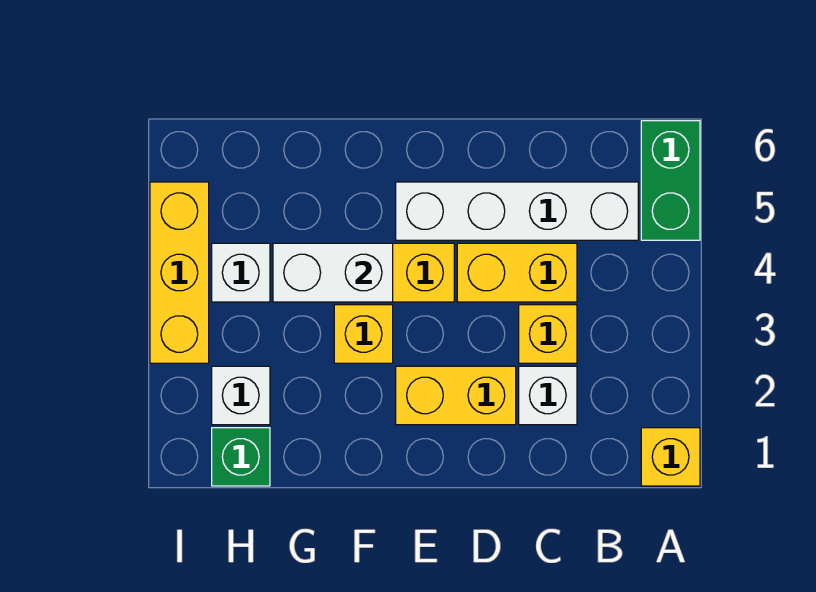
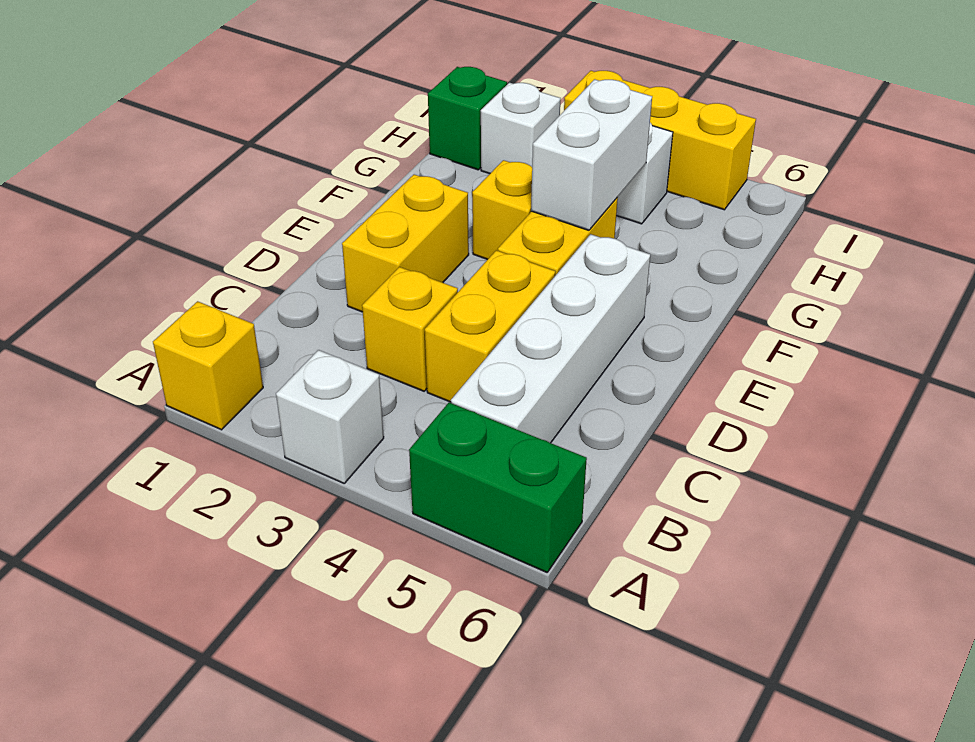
white brick C2 level 1 -> white brick A3 level 1

